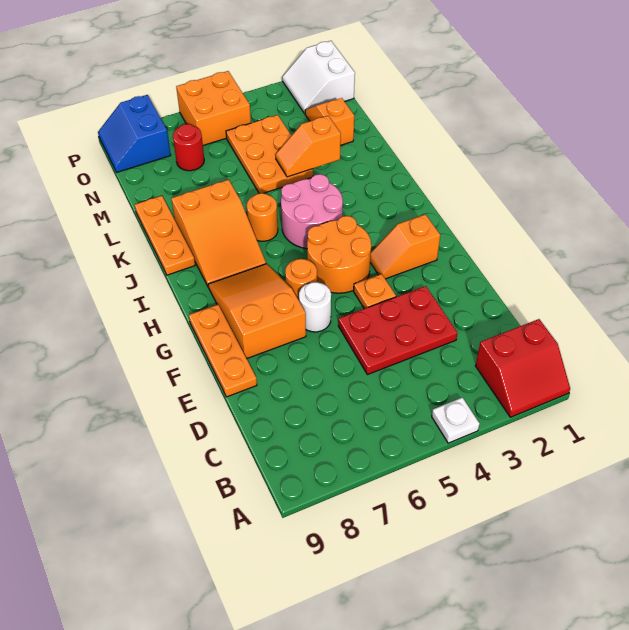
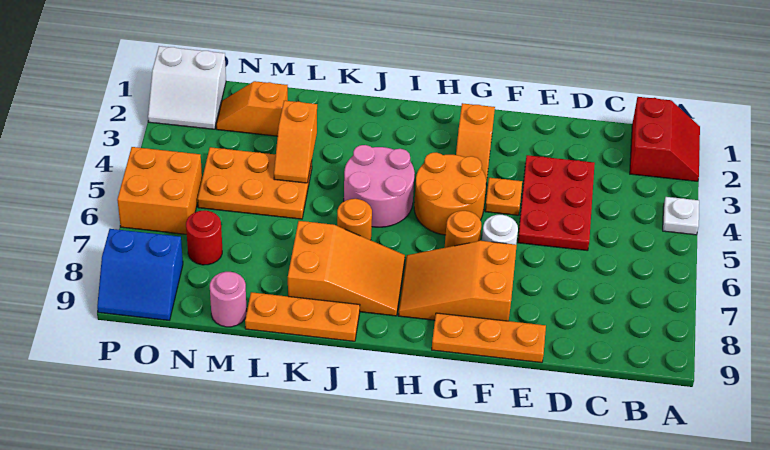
none -> pink round brick M9 level 1

